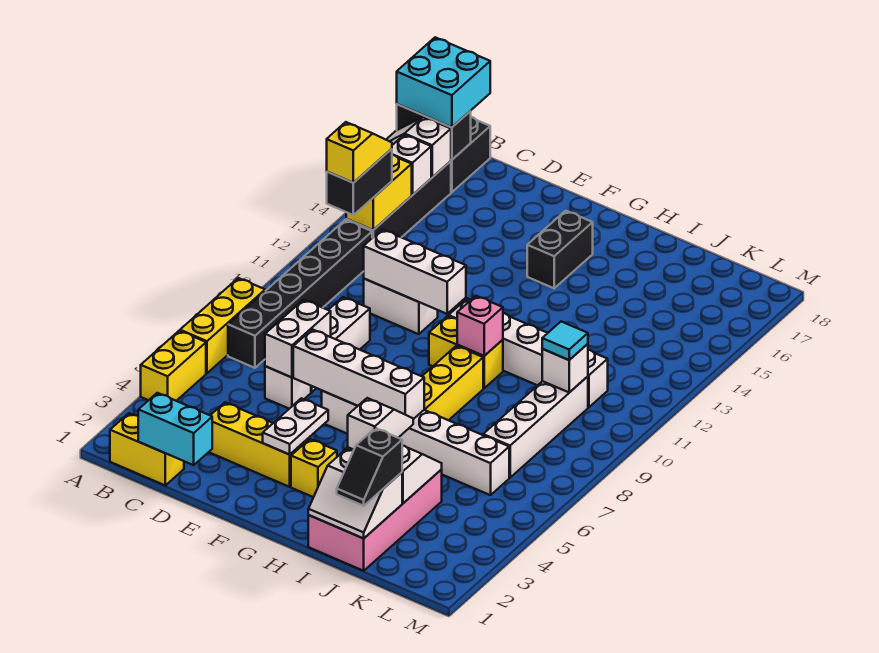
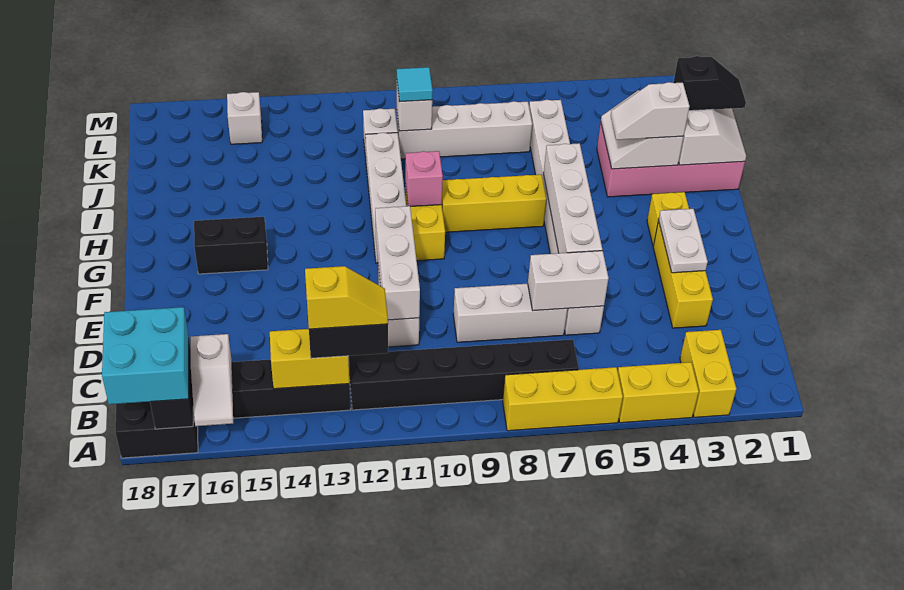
yellow brick B1:C1 level 1 -> yellow brick A3:B3 level 1
yellow slope B12:B13 level 4 top 12 -> yellow slope B12:B13 level 4 top 13
white brick B15 level 2 -> white brick L15 level 1
cyan brick C1:D1 level 2 -> none
white plate F3:F4 level 2 -> white plate E3:F3 level 2

